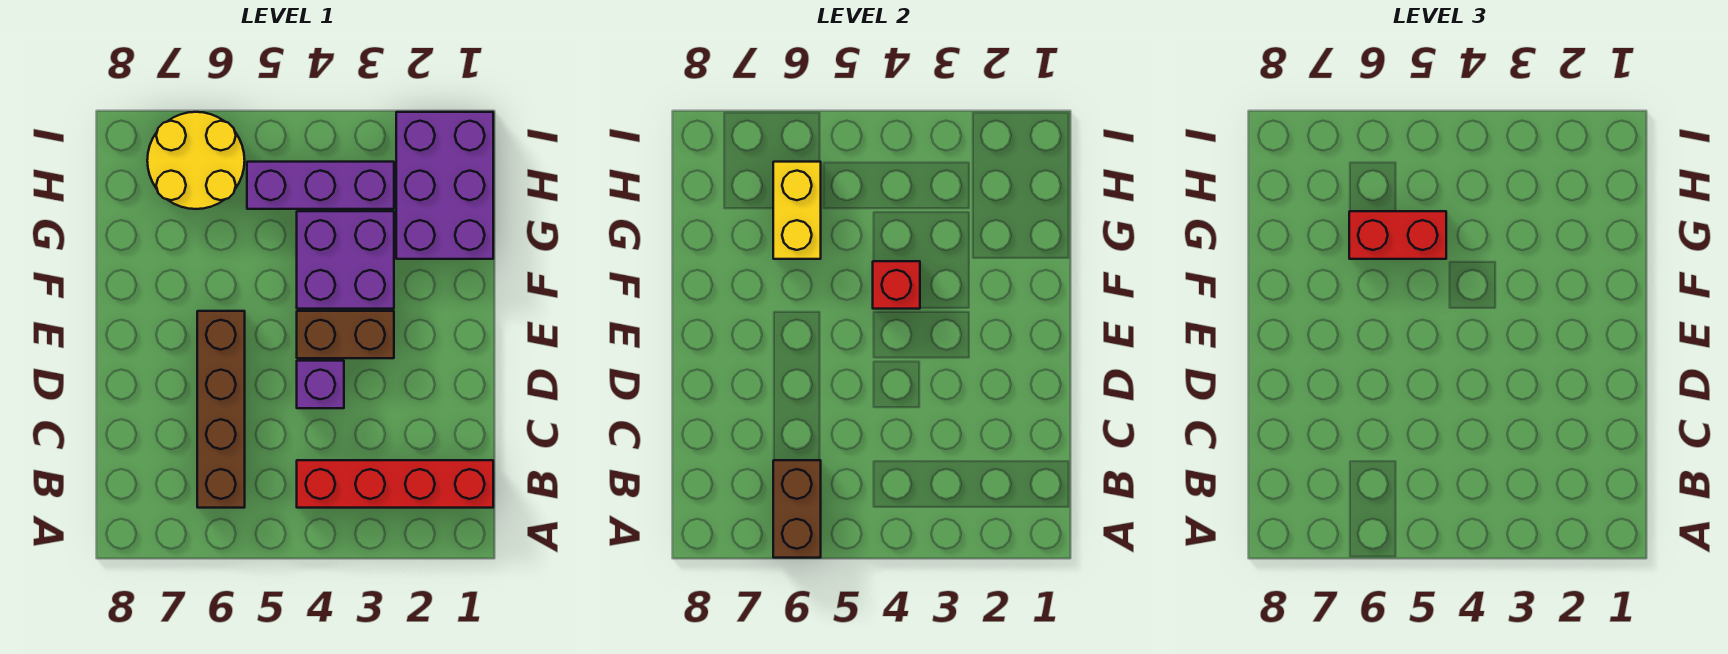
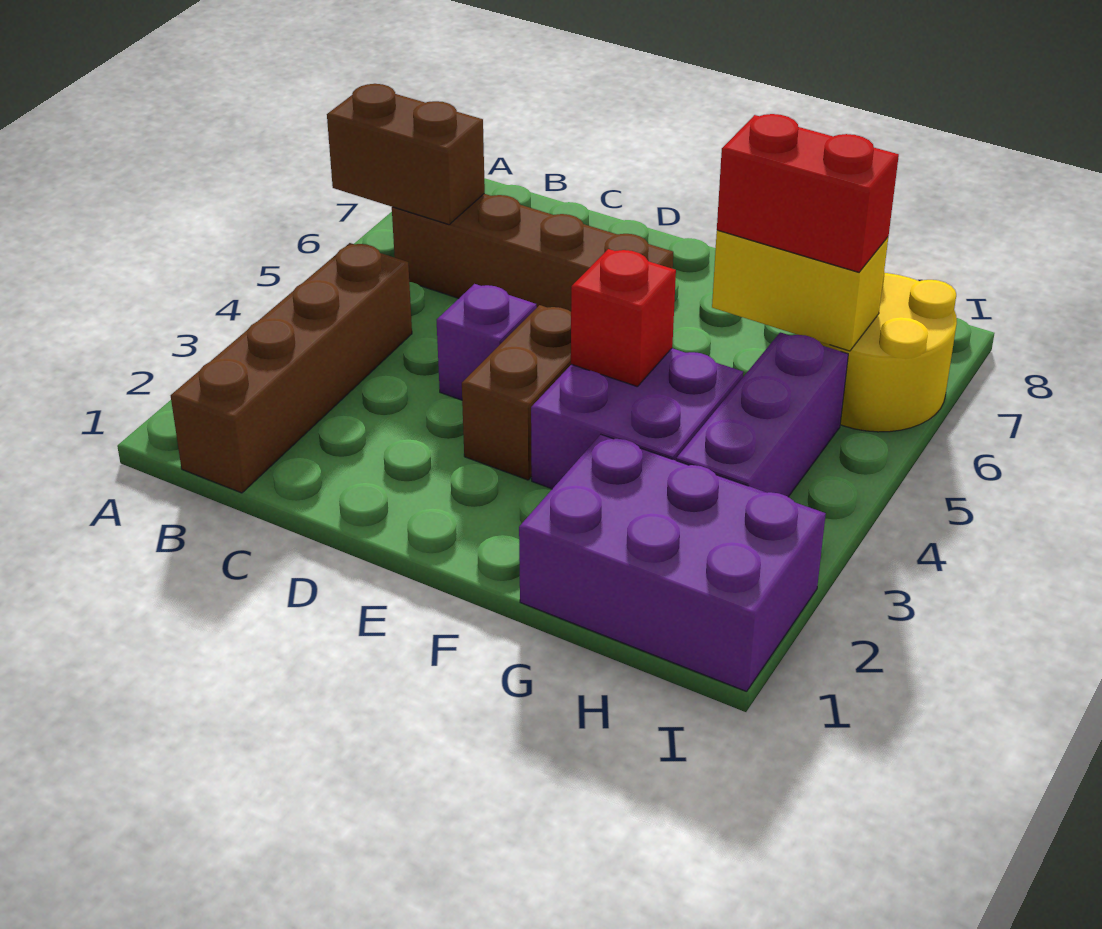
red brick B1:B4 level 1 -> brown brick B1:B4 level 1
red brick G5:G6 level 3 -> red brick G6:H6 level 3

